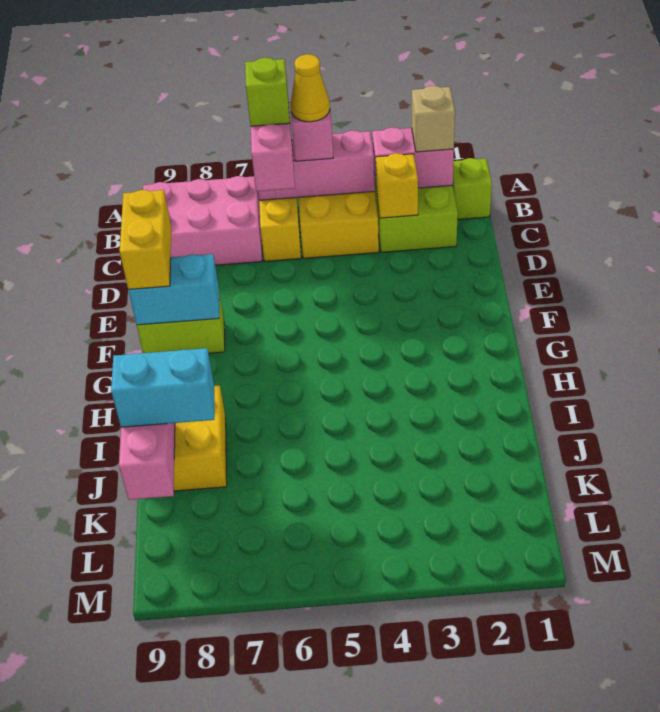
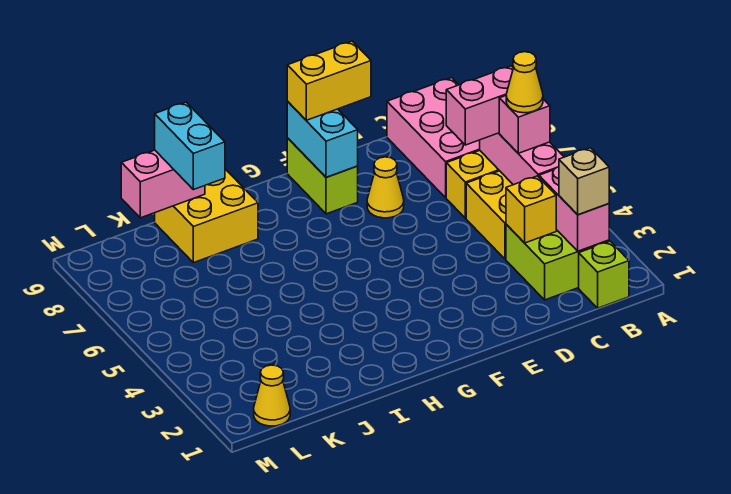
lime brick B6 level 4 -> none
none -> yellow cone E7 level 1
none -> yellow cone L1 level 1

